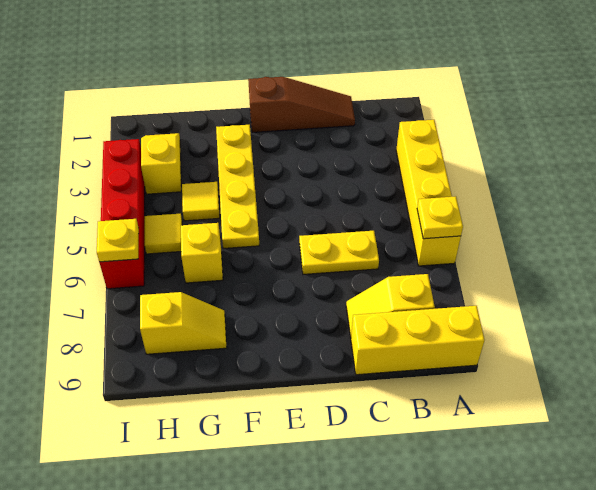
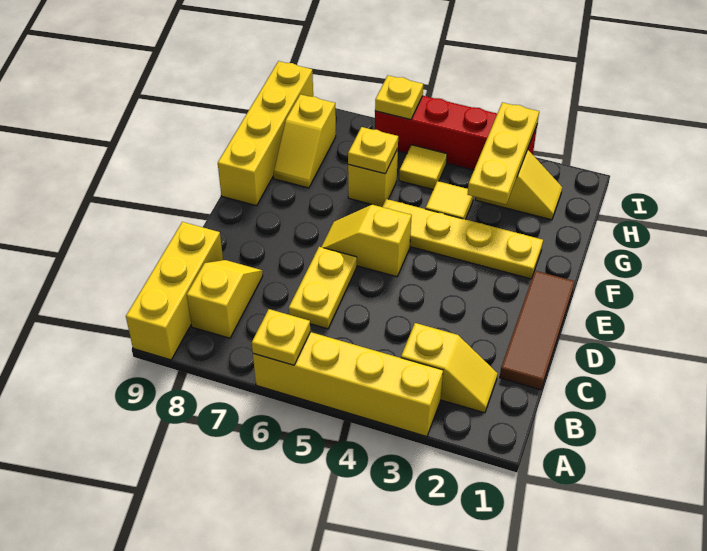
none -> yellow slope B2:B3 level 1 top 3
brown slope C1:E1 level 1 top E -> brown tile C1:E1 level 1
none -> yellow slope E5:E6 level 1 top 5
none -> yellow brick F9:I9 level 1
none -> yellow plate G3:I3 level 2
none -> yellow plate G6 level 2

